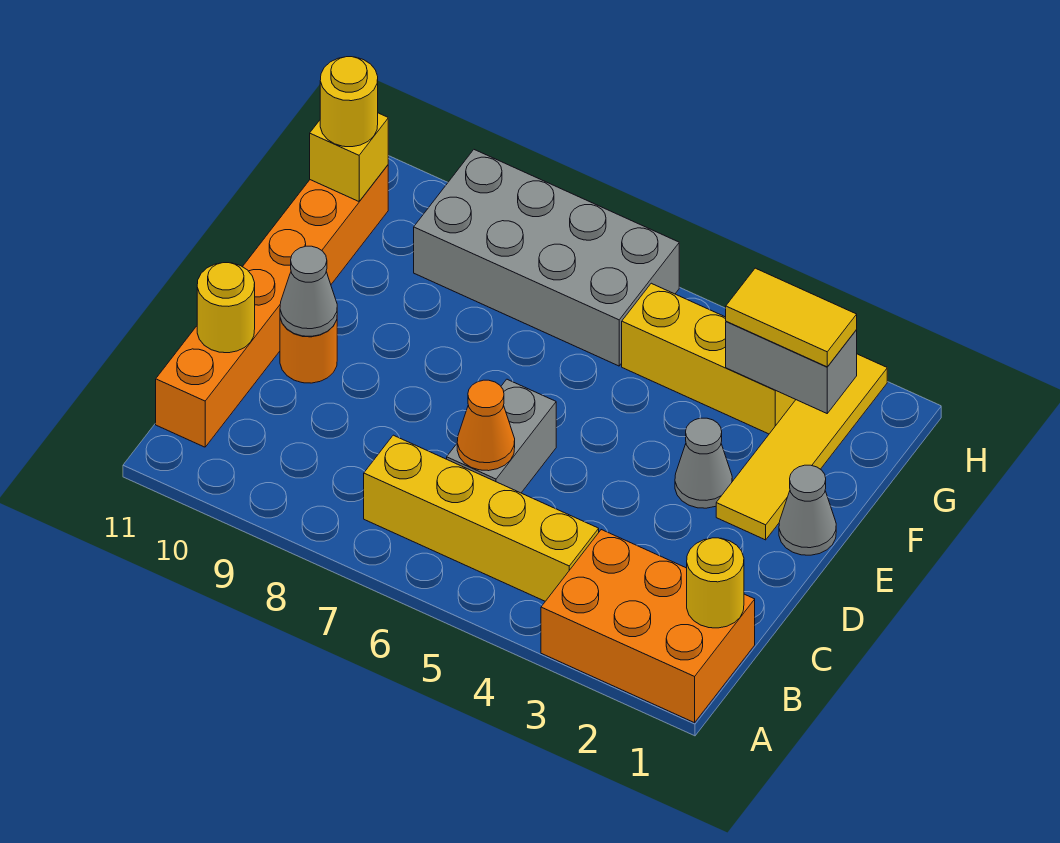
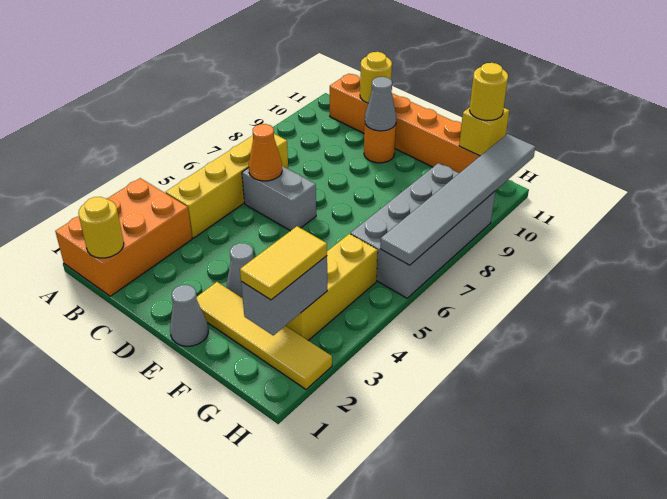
none -> grey tile H6:H11 level 2

